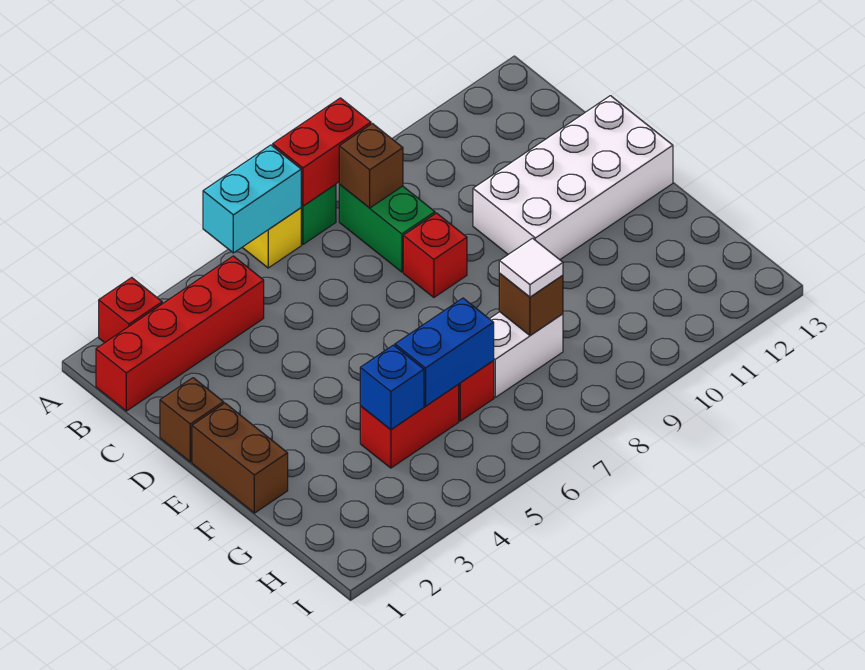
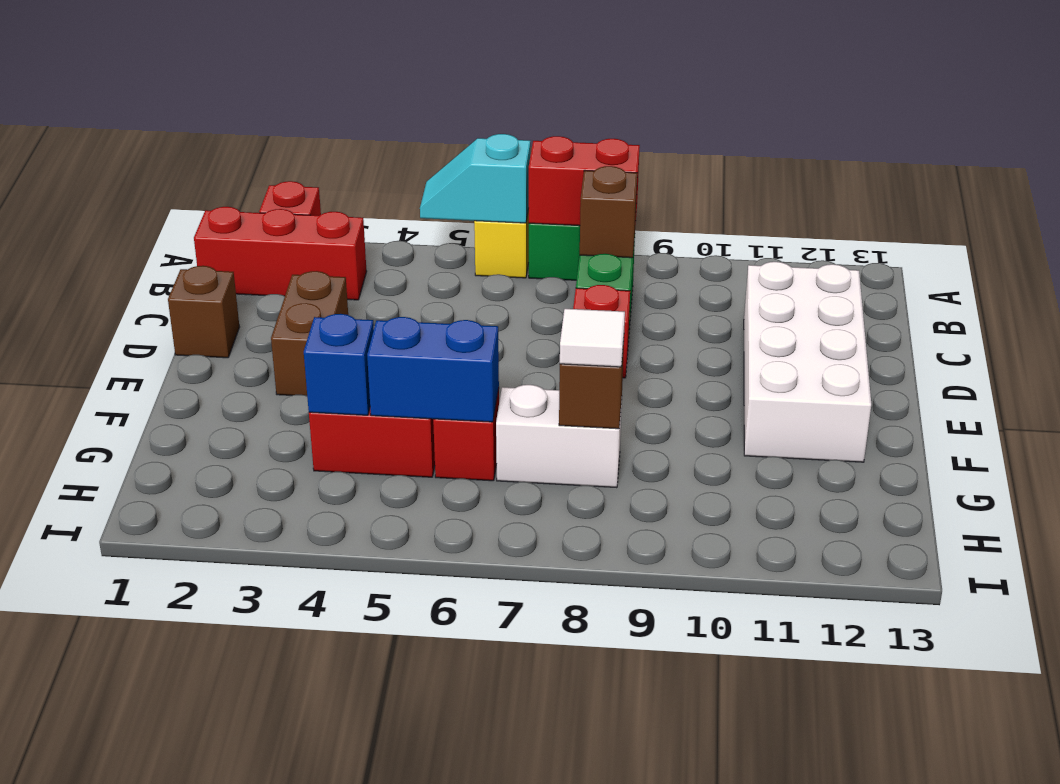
cyan brick A5:A6 level 2 -> cyan slope A5:A6 level 2 top 6
red brick B1:B4 level 1 -> red brick B1:B3 level 1
white brick D10:E13 level 1 -> white brick C11:F12 level 1
brown brick E1:F1 level 1 -> brown brick D3:E3 level 1

